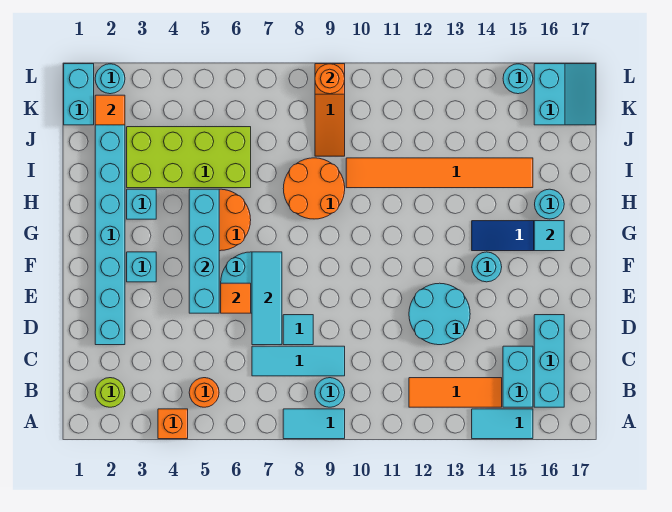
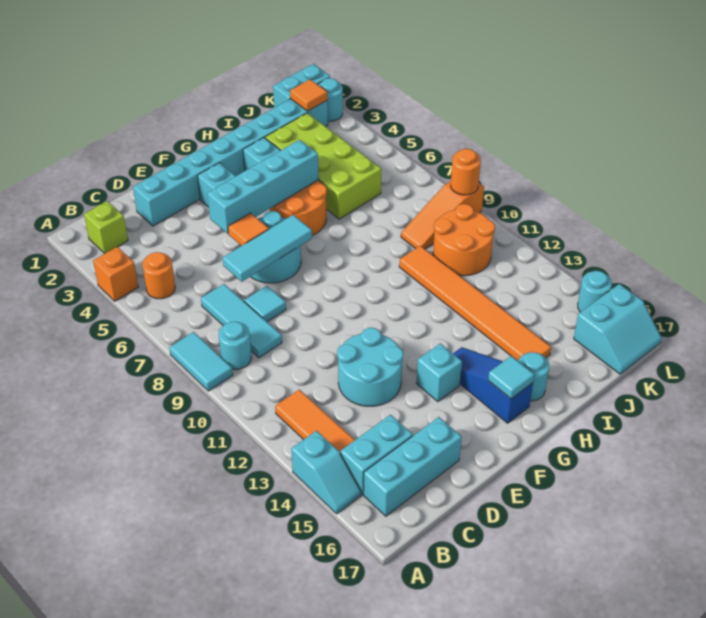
cyan tile A14:A15 level 1 -> cyan slope A14:A15 level 1 top 14
lime round brick B2 level 1 -> lime brick B2 level 1
cyan round brick F14 level 1 -> cyan brick F14 level 1
orange round brick H8:I9 level 1 -> orange round brick J10:K11 level 1

